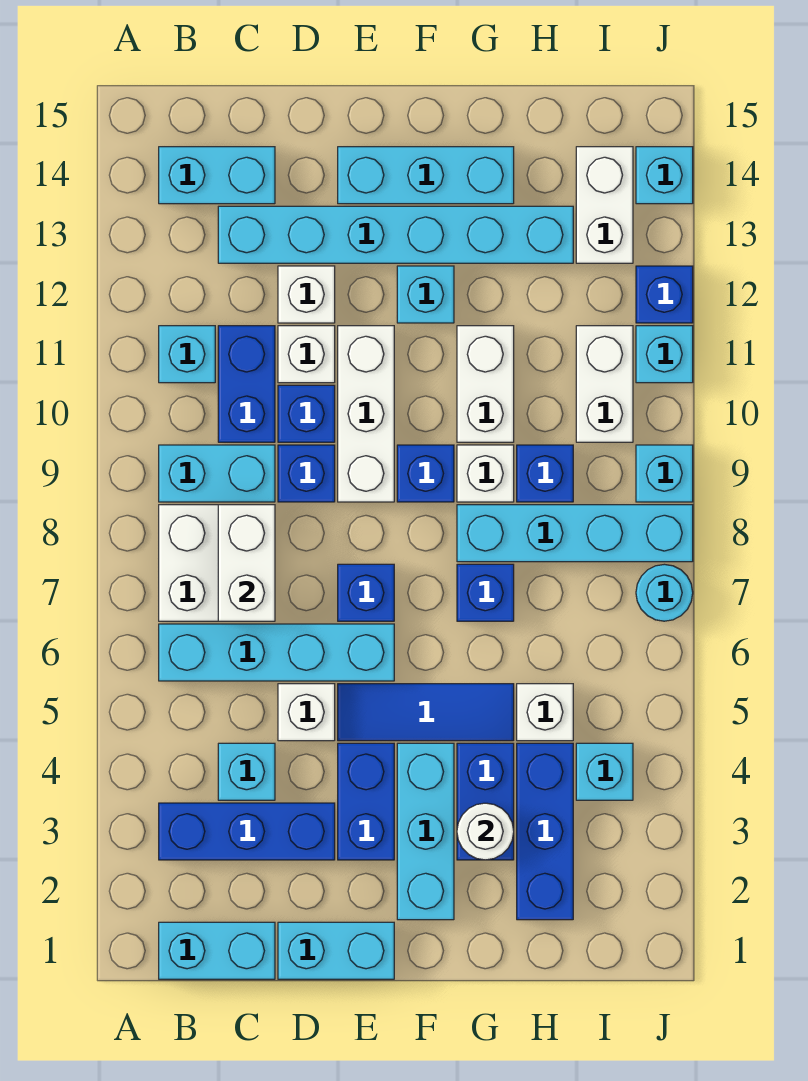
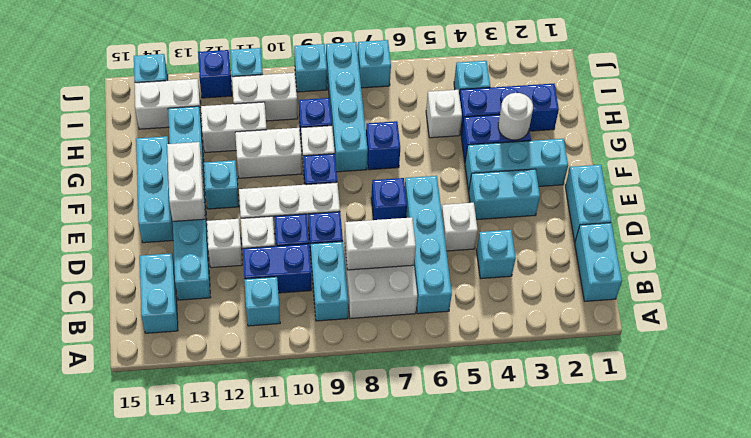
blue brick B3:D3 level 1 -> none
blue brick E3:E4 level 1 -> cyan brick E3:E4 level 1
blue tile E5:G5 level 1 -> none
none -> white brick E13:F13 level 2
none -> white brick H11:H12 level 1
cyan round brick J7 level 1 -> cyan brick J7 level 1

